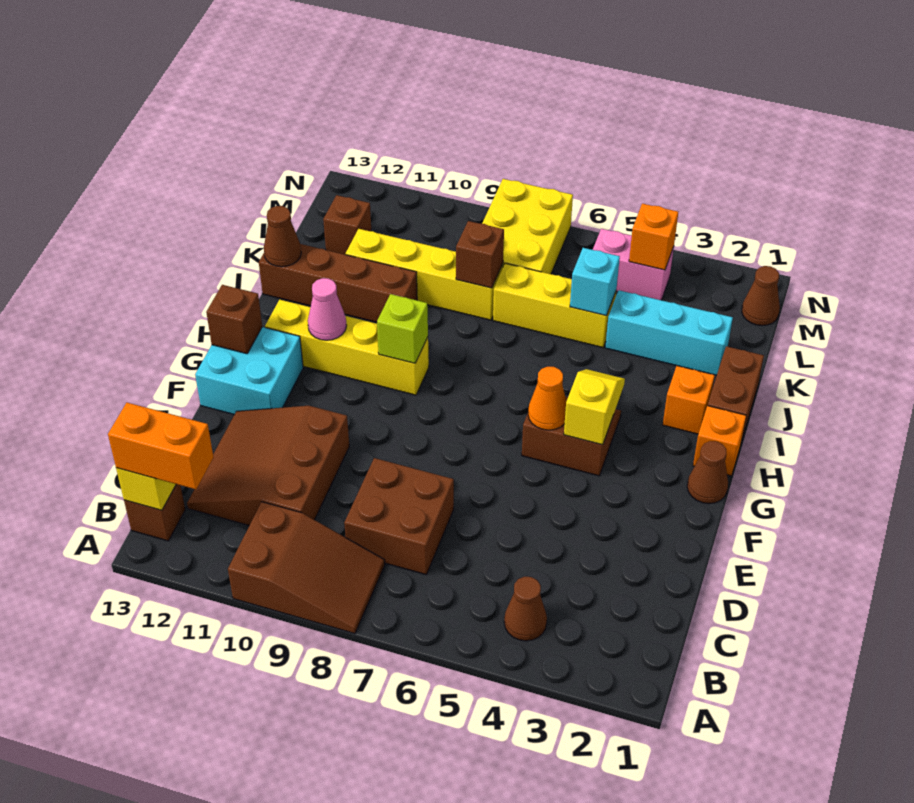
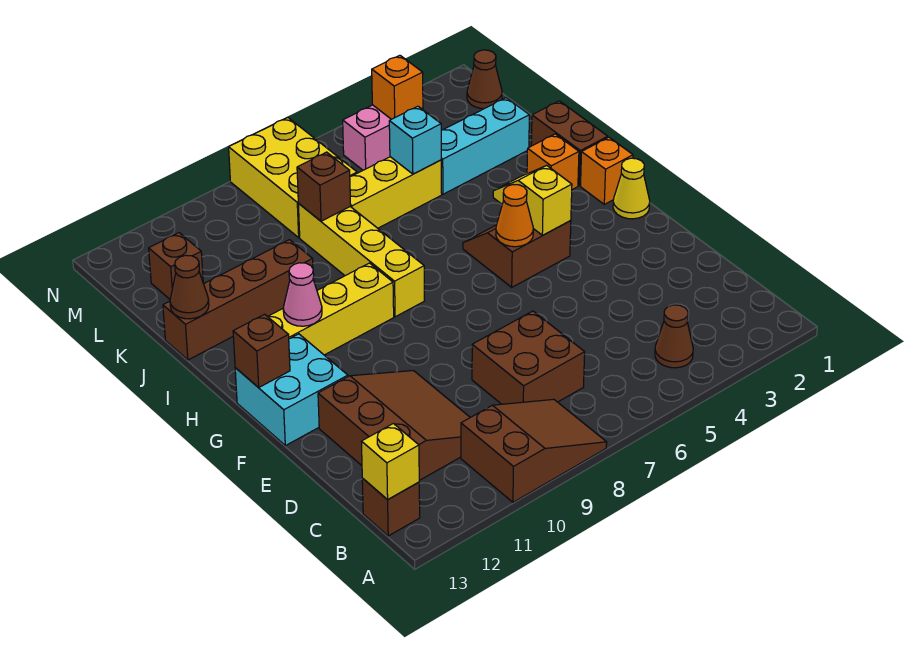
orange brick B12:B13 level 3 -> none
brown slope C10:E12 level 1 top 10 -> brown slope C10:E12 level 1 top 12
brown cone G1 level 1 -> yellow cone G1 level 1
lime brick H9 level 2 -> none
yellow brick K8:K11 level 1 -> yellow brick H8:K8 level 1

